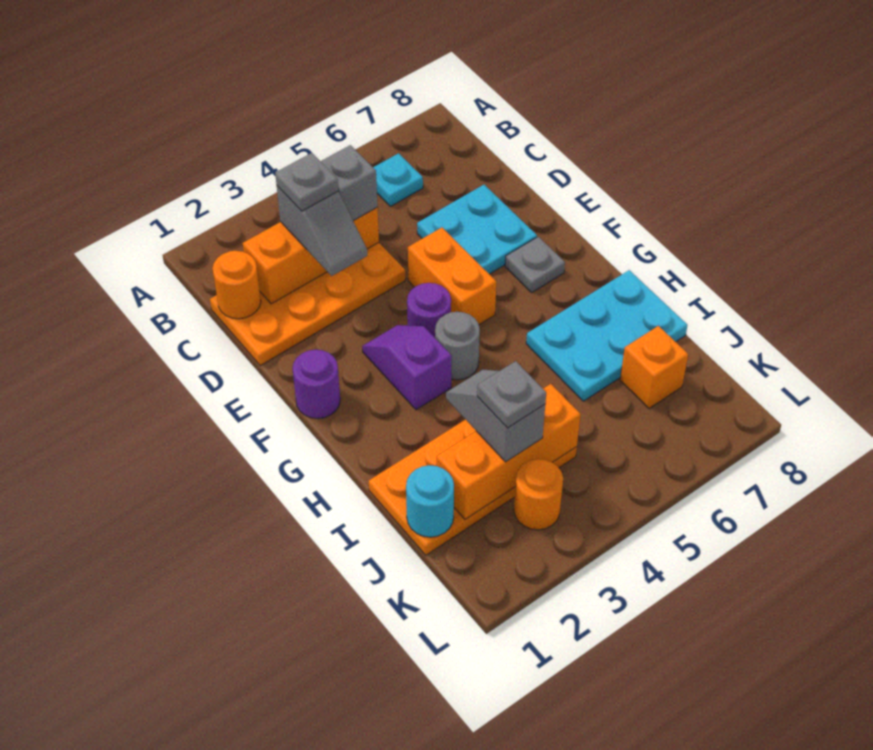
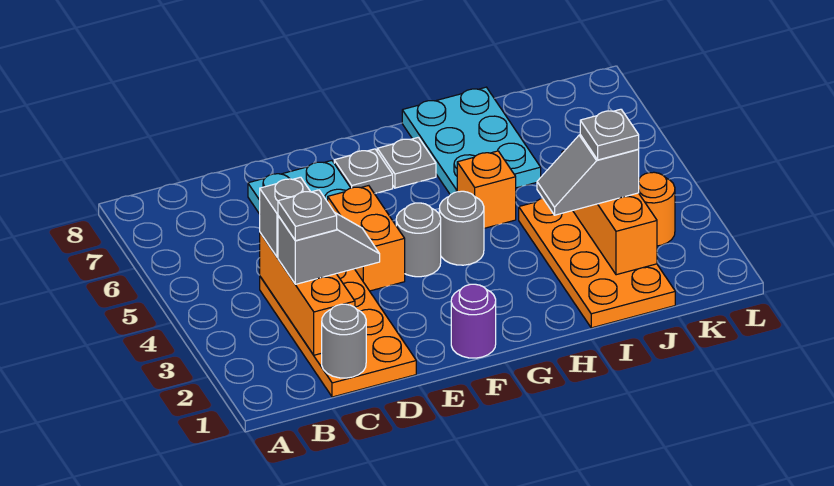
cyan plate B6 level 1 -> none
orange round brick C1 level 2 -> grey round brick C1 level 2
orange brick E5:F5 level 1 -> orange brick E4:E5 level 1
purple slope F3:G3 level 1 top G -> none
purple round brick F4 level 1 -> grey round brick F4 level 1
none -> grey plate G7 level 1
cyan round brick J1 level 2 -> none
orange brick J7 level 1 -> orange brick H5 level 1

